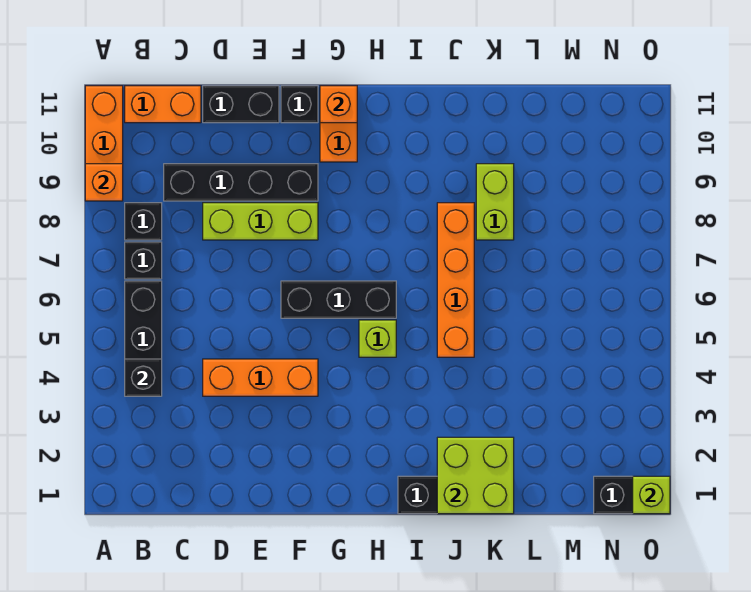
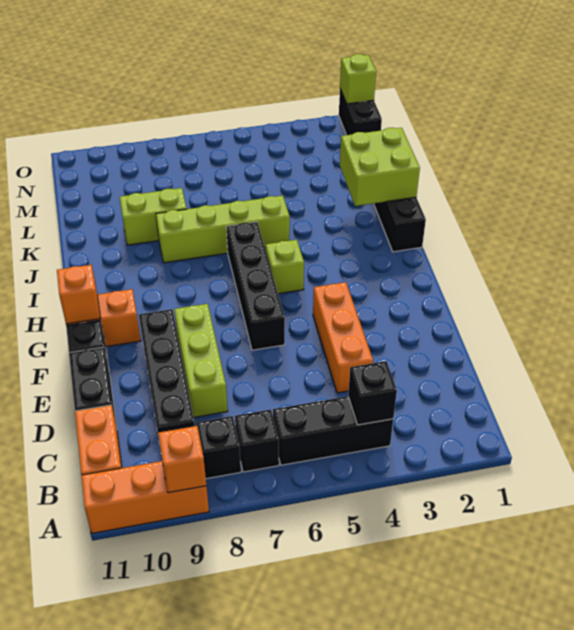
black brick F6:H6 level 1 -> black brick F6:I6 level 1
orange brick J5:J8 level 1 -> lime brick J5:J8 level 1

